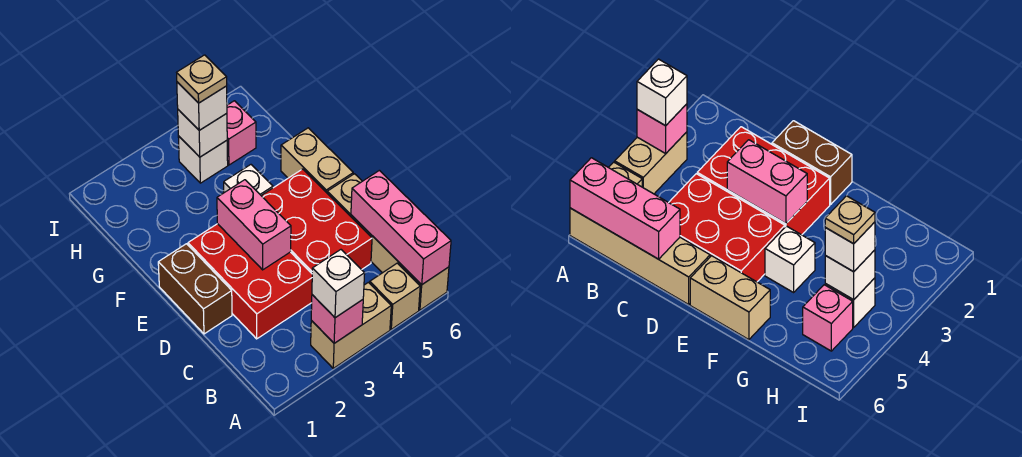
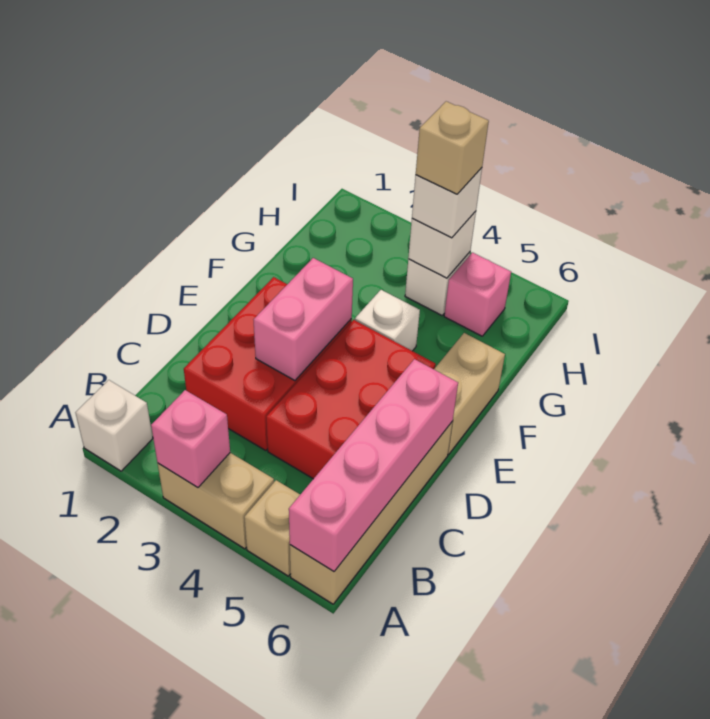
white brick A3 level 3 -> white brick A1 level 1
pink brick A6:C6 level 2 -> pink brick A6:D6 level 2
brown brick D1:E1 level 1 -> none
tan plate H4 level 4 -> tan brick H4 level 4

